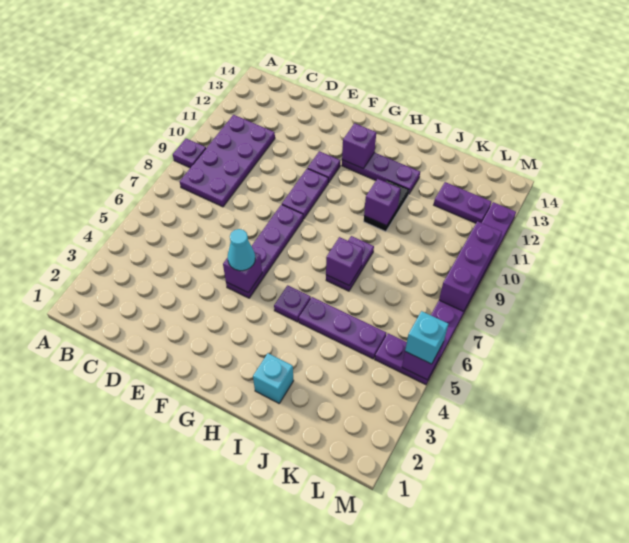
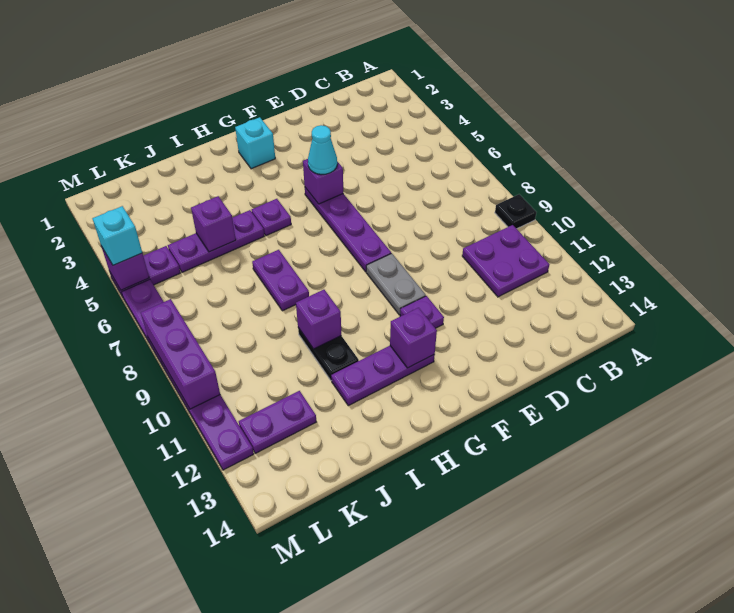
purple plate A9 level 1 -> black plate A9 level 1
purple plate B8:C11 level 1 -> purple plate B10:C11 level 1
purple plate F9:F10 level 1 -> grey plate F9:F10 level 1
cyan brick I2 level 1 -> cyan brick G2 level 1
purple brick I7 level 2 -> purple brick J5 level 2

